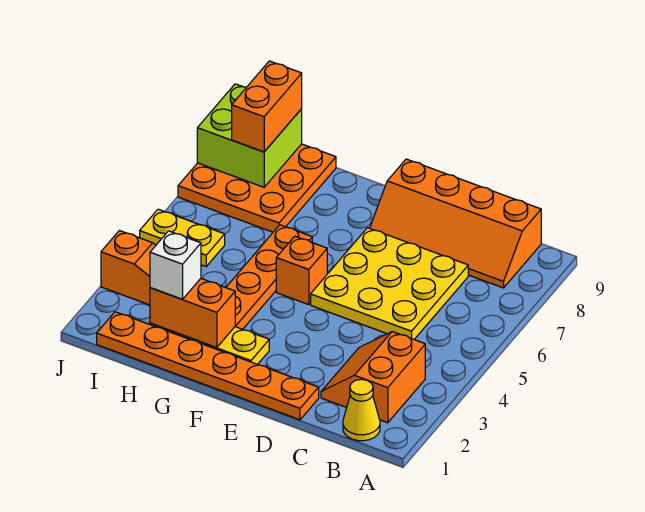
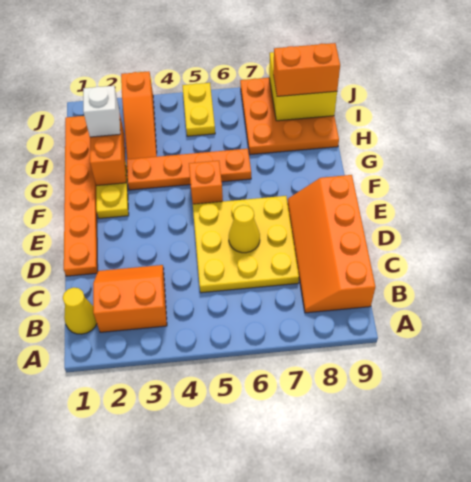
none -> yellow cone D6 level 2
lime brick I8:J9 level 2 -> yellow brick I8:J9 level 2

